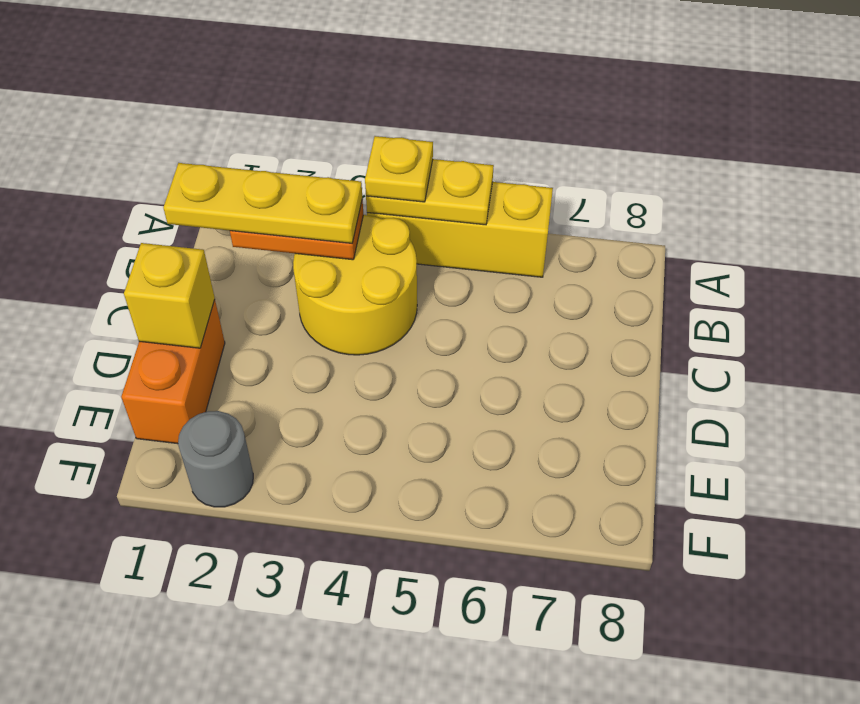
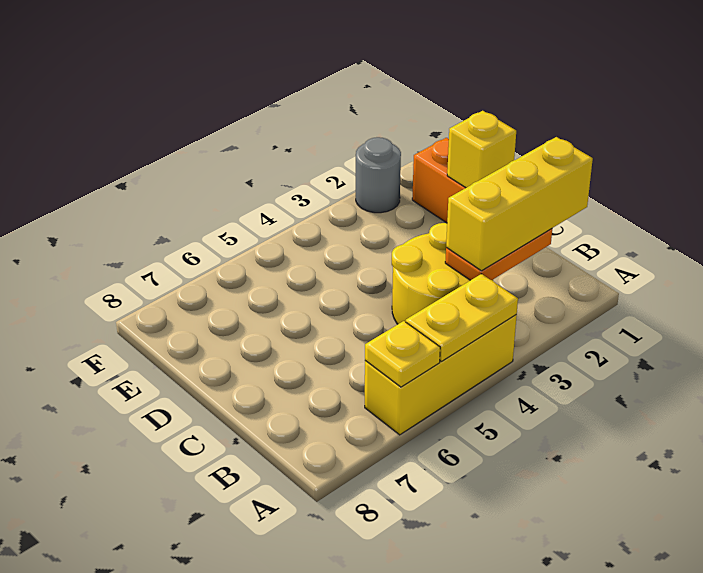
yellow plate A4 level 3 -> yellow plate A6 level 2
yellow plate B1:B3 level 3 -> yellow brick B1:B3 level 3

